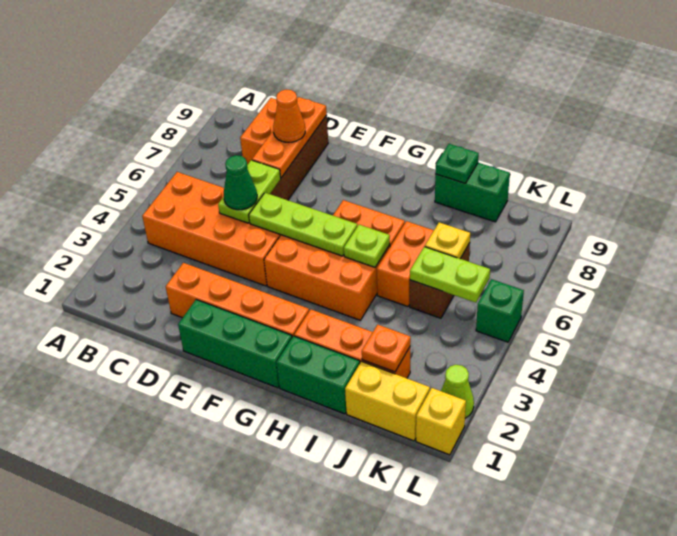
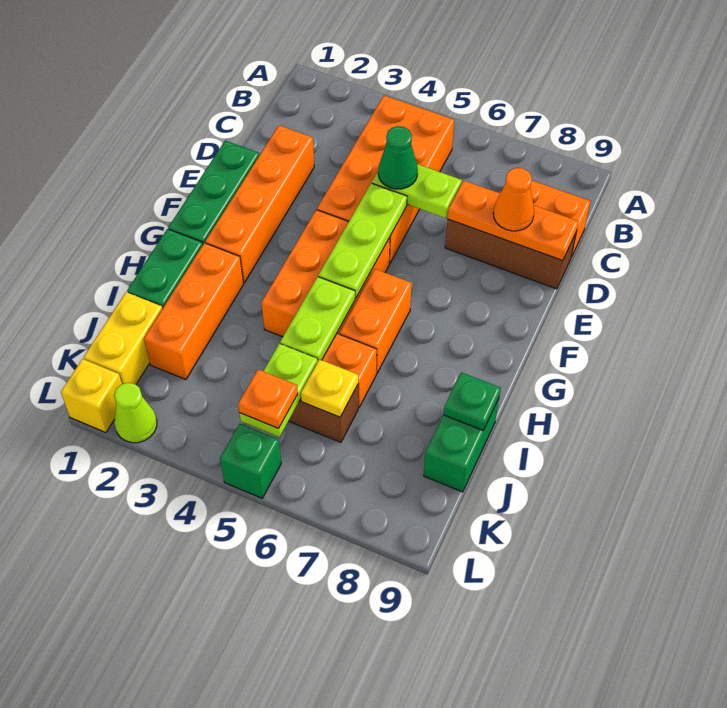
lime plate H5 level 2 -> lime plate H5:I5 level 2
orange plate J2 level 2 -> orange plate K5 level 3

